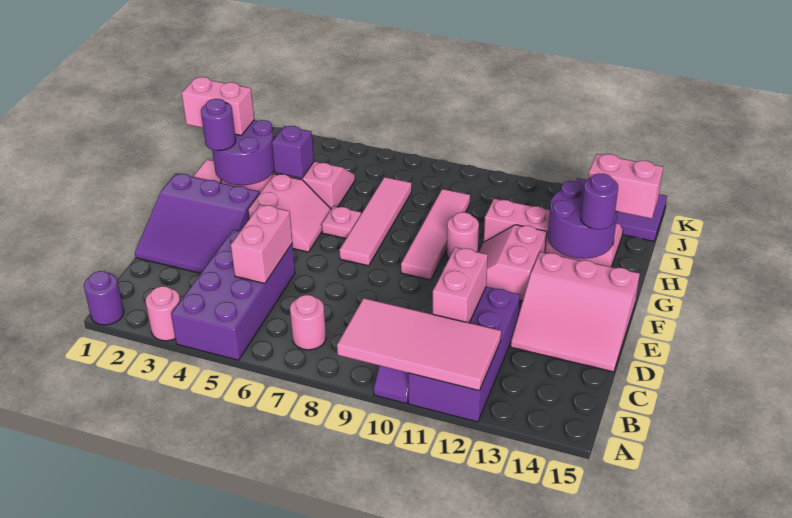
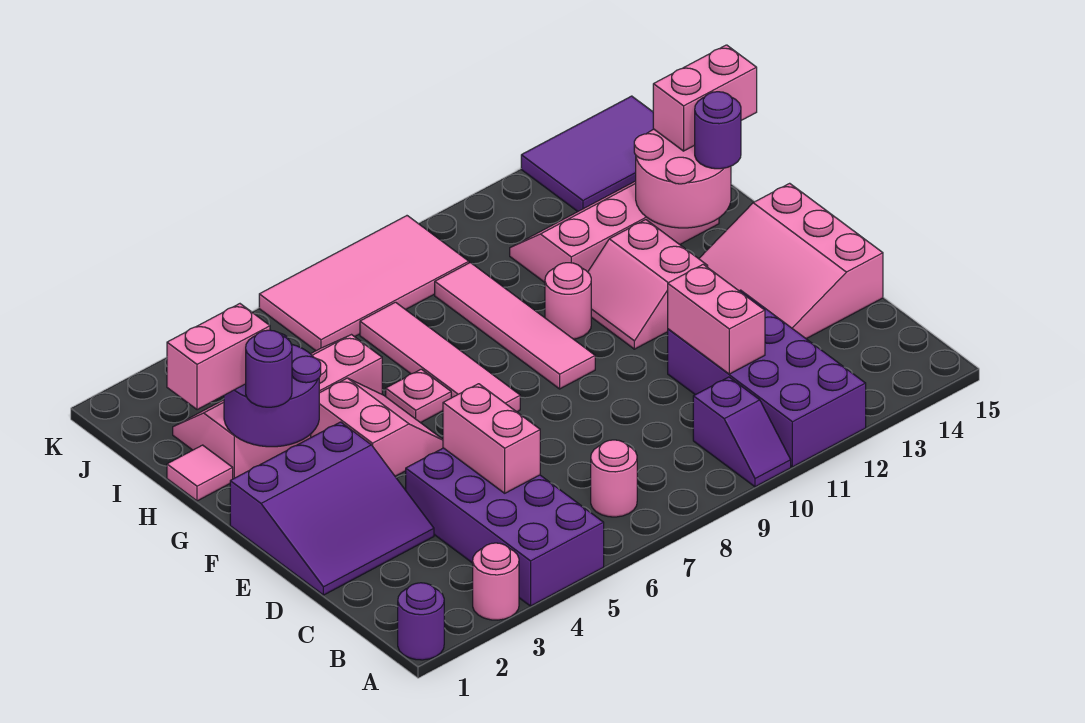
pink tile A9:B12 level 2 -> pink tile J6:K9 level 1
pink slope D13:F15 level 1 top F -> pink slope D13:F15 level 1 top 15
purple round brick G13:H14 level 2 -> pink round brick G13:H14 level 2
purple brick H4 level 2 -> none

